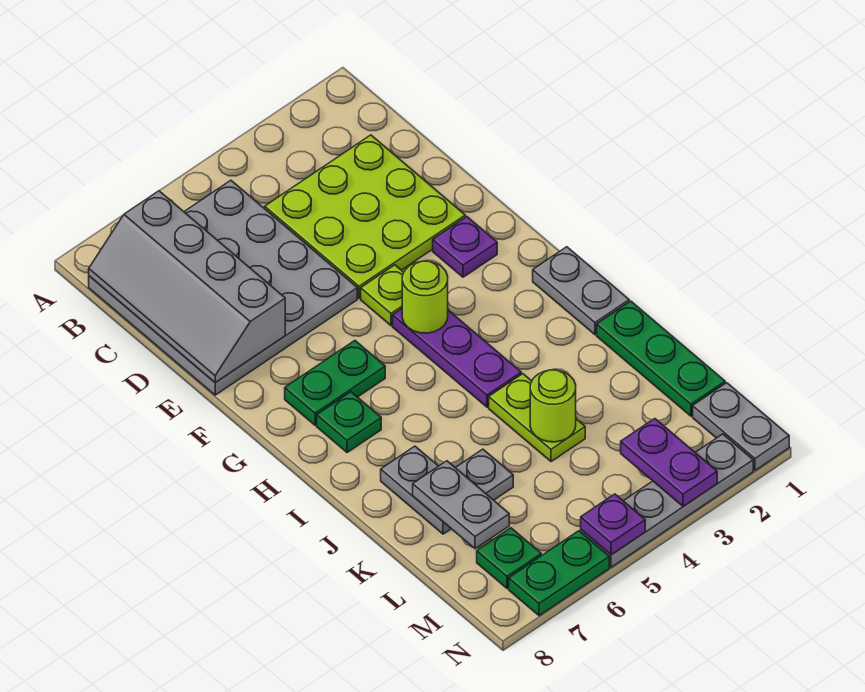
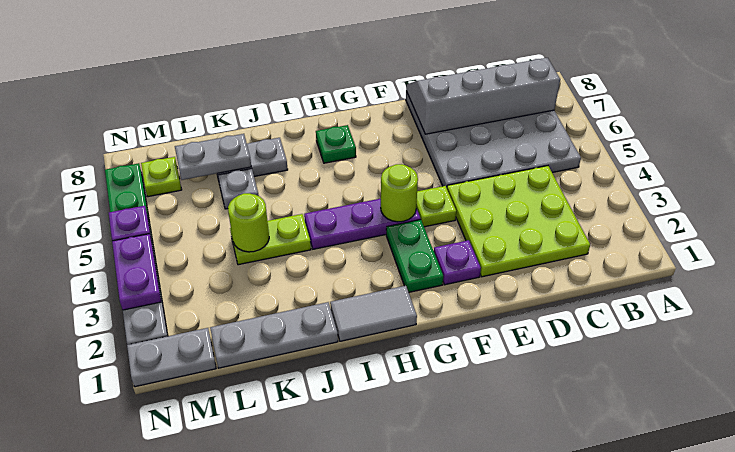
green plate G6:G7 level 1 -> green plate G2:G3 level 1
grey plate H1:I1 level 1 -> grey tile H1:I1 level 1
green plate J1:L1 level 1 -> grey plate J1:L1 level 1
purple plate M3:N3 level 2 -> purple plate N3:N4 level 2
green plate M7 level 1 -> lime plate M7 level 1

